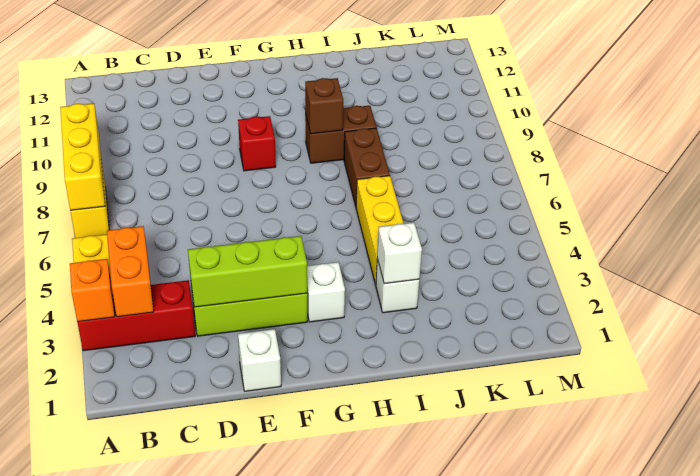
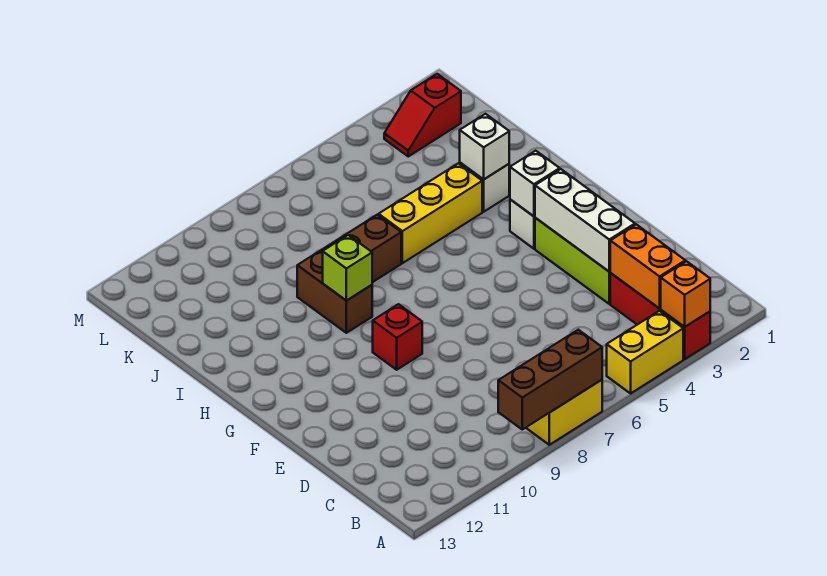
yellow brick A7:A9 level 2 -> brown brick A7:A9 level 2
orange brick B3:B4 level 2 -> orange brick B3:C3 level 2
lime brick D3:F3 level 2 -> white brick D3:F3 level 2
white brick E1 level 1 -> white brick G3 level 2
brown brick H9 level 2 -> lime brick H9 level 2
none -> red slope L2:L3 level 1 top 2

